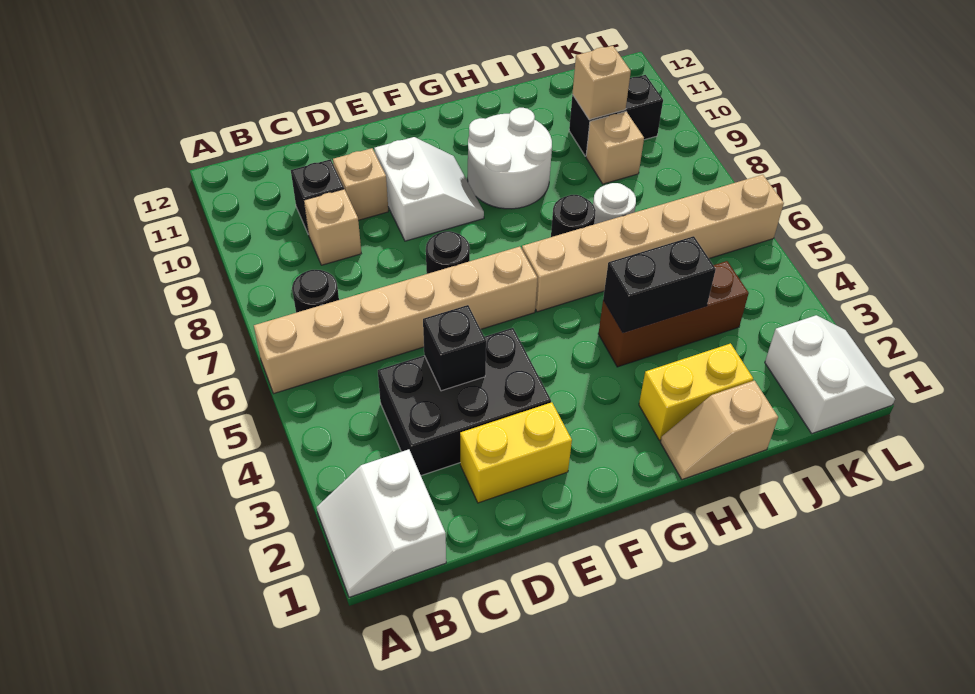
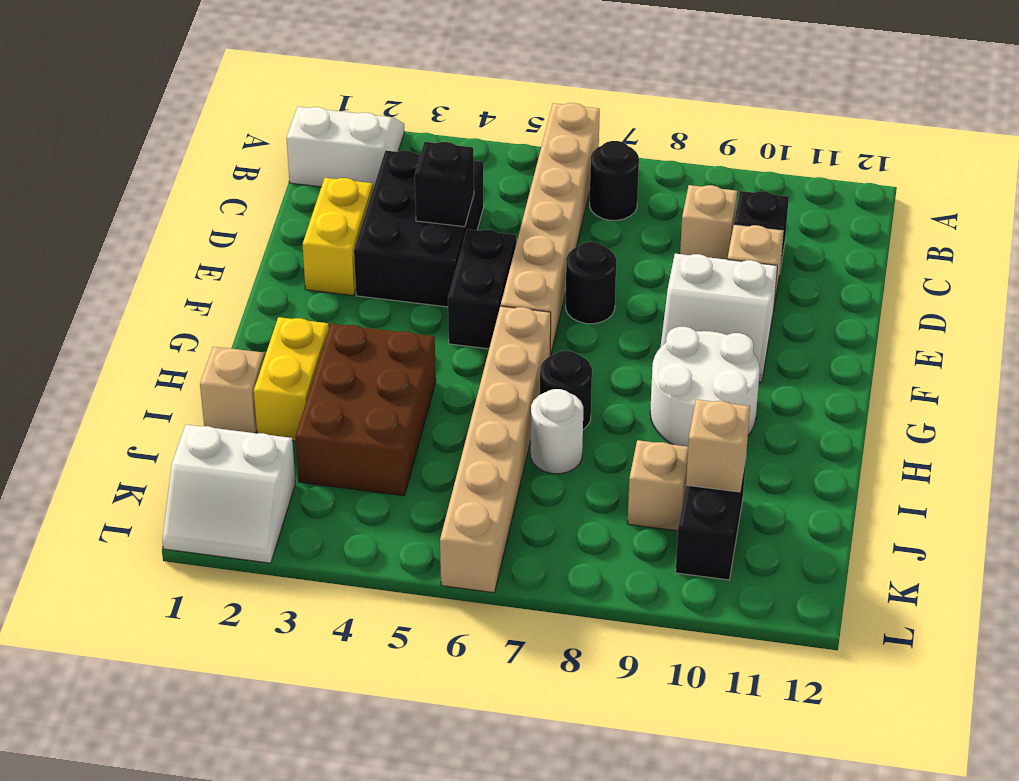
brown brick H4:J4 level 1 -> brown brick H3:J4 level 1
black brick H4:I4 level 2 -> black brick E5:F5 level 1

